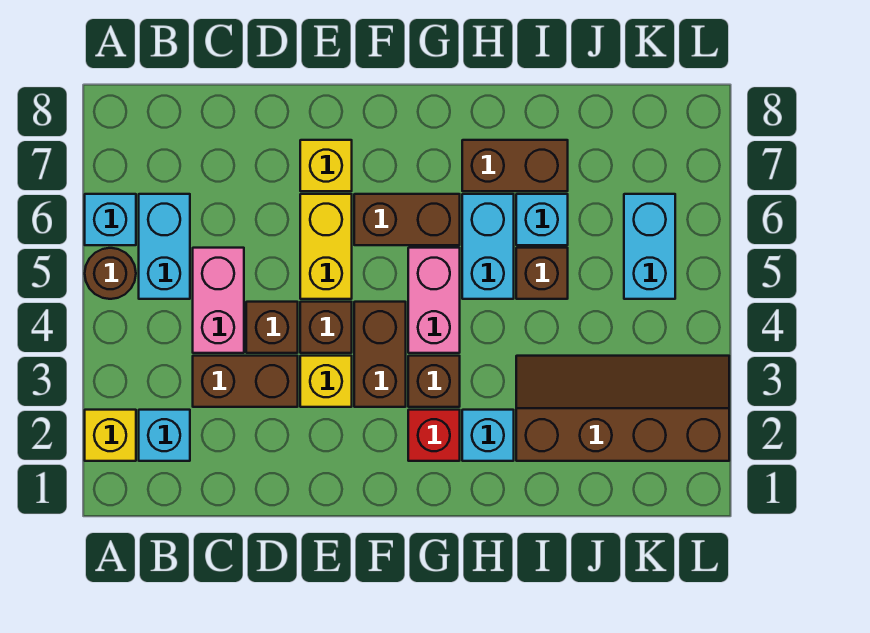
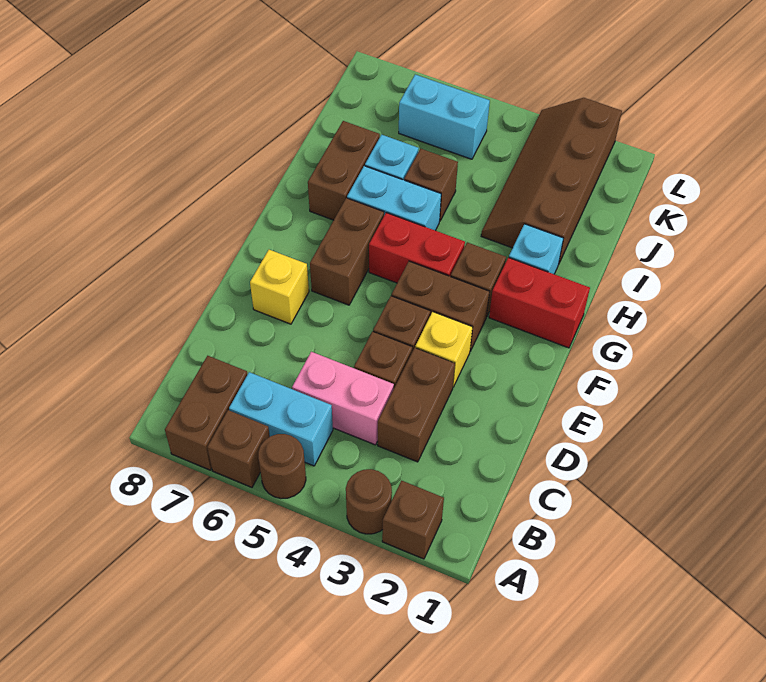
yellow brick A2 level 1 -> brown brick A2 level 1
none -> brown round brick A3 level 1
cyan brick A6 level 1 -> brown brick A6 level 1
none -> brown brick A7:B7 level 1
cyan brick B2 level 1 -> none
yellow brick E5:E6 level 1 -> none
red brick G2 level 1 -> red brick G1:G2 level 1
pink brick G4:G5 level 1 -> red brick G4:G5 level 1

